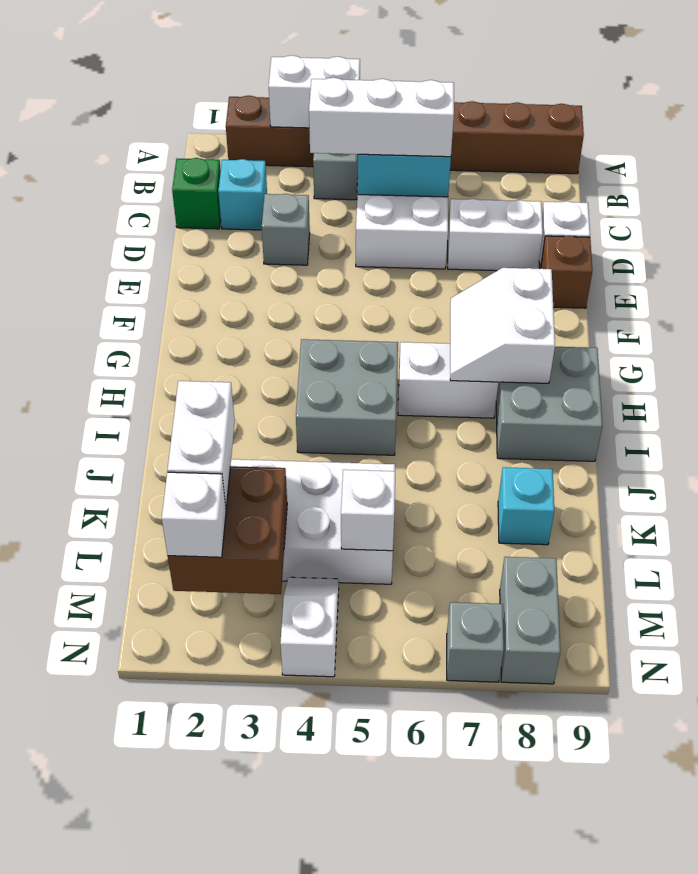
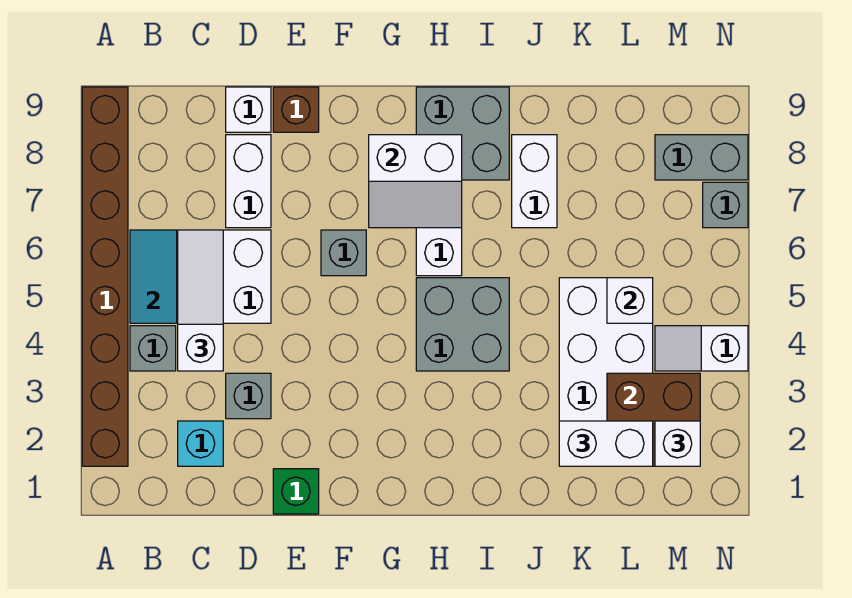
white brick A3:A4 level 2 -> white brick J7:J8 level 1
green brick C1 level 1 -> green brick E1 level 1
white brick C4:C6 level 3 -> white slope C4:C6 level 3 top 4
none -> grey brick F6 level 1
cyan brick K8 level 1 -> none

